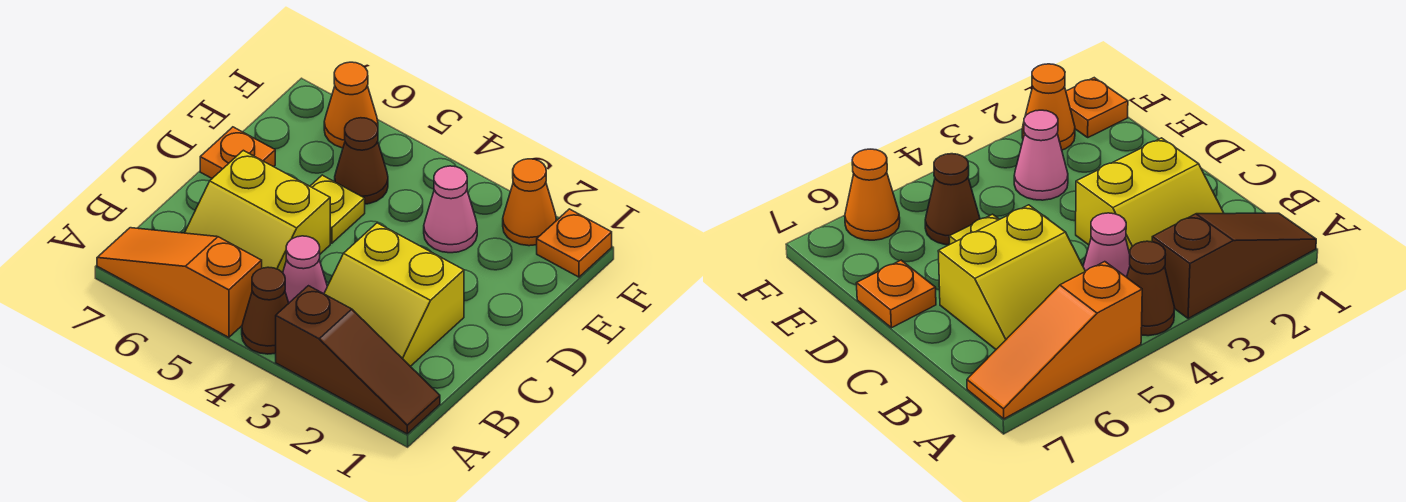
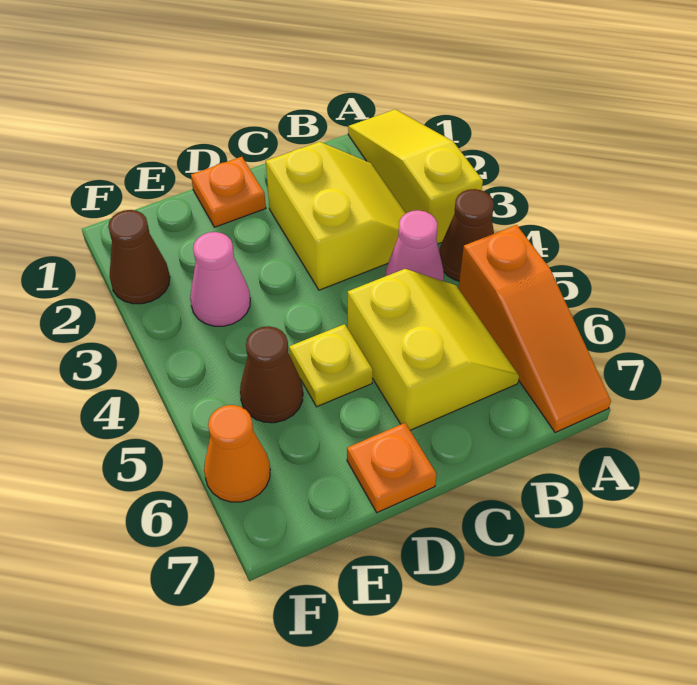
brown slope A1:A3 level 1 top 3 -> yellow slope A1:A3 level 1 top 3
orange plate F1 level 1 -> orange plate D1 level 1
orange cone F2 level 1 -> brown cone F2 level 1

